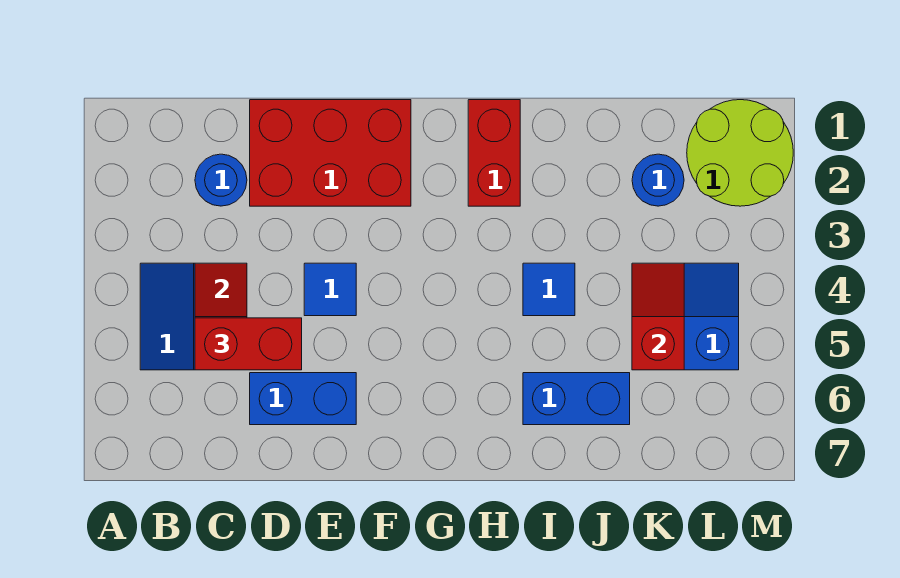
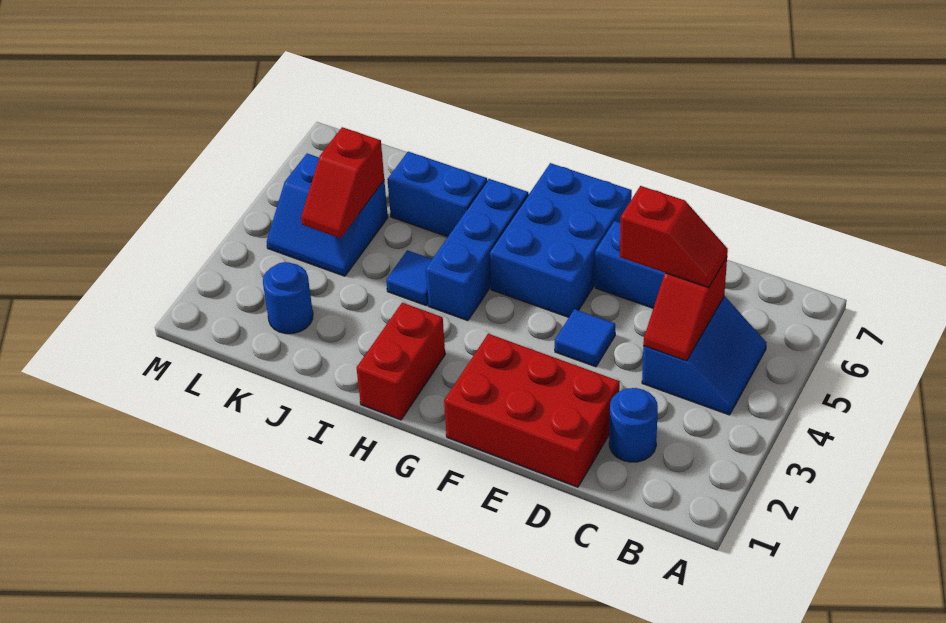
red brick C5:D5 level 3 -> red slope C5:D5 level 3 top D
none -> blue brick F5:G7 level 1
none -> blue brick H4:H6 level 1
lime round brick L1:M2 level 1 -> none

